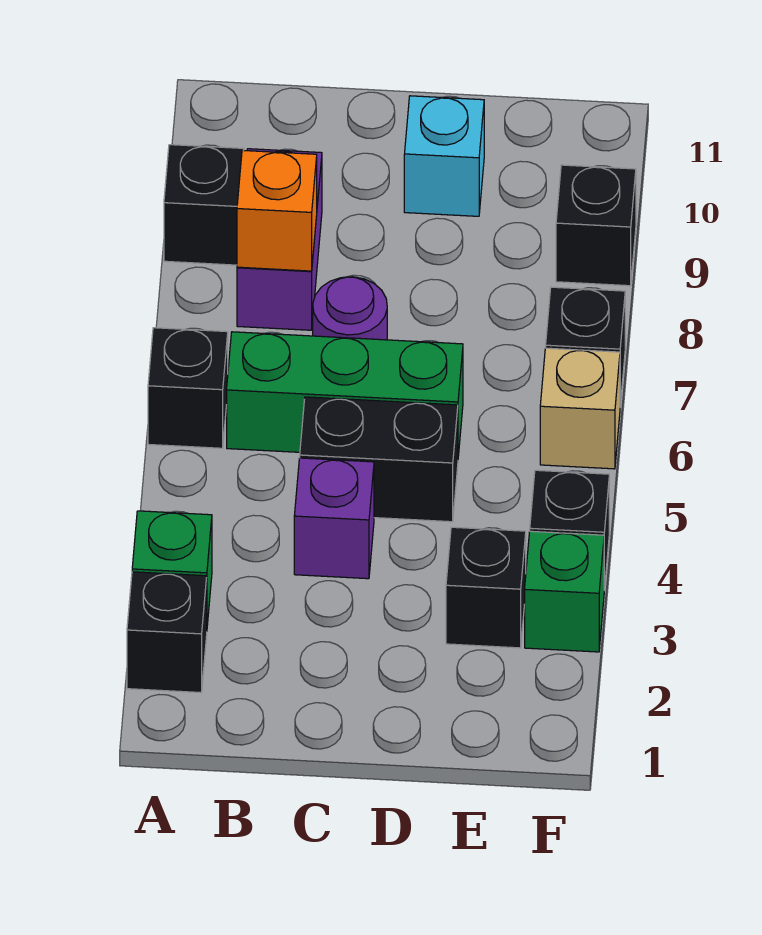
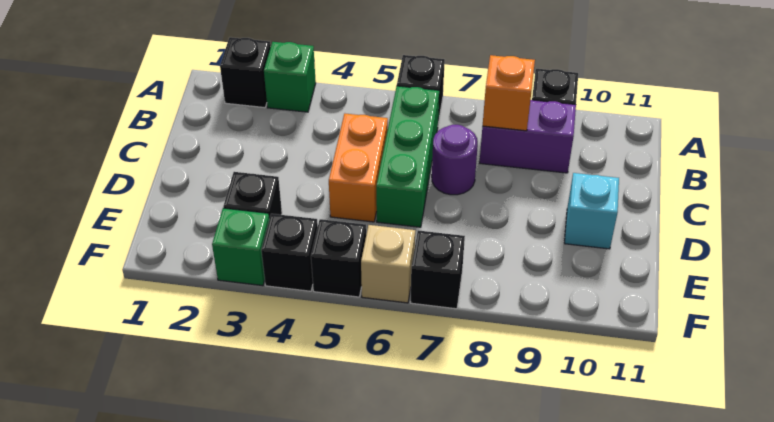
purple brick C4 level 1 -> none
black brick C5:D5 level 1 -> orange brick C5:D5 level 1
black brick F9 level 1 -> black brick F5 level 1

